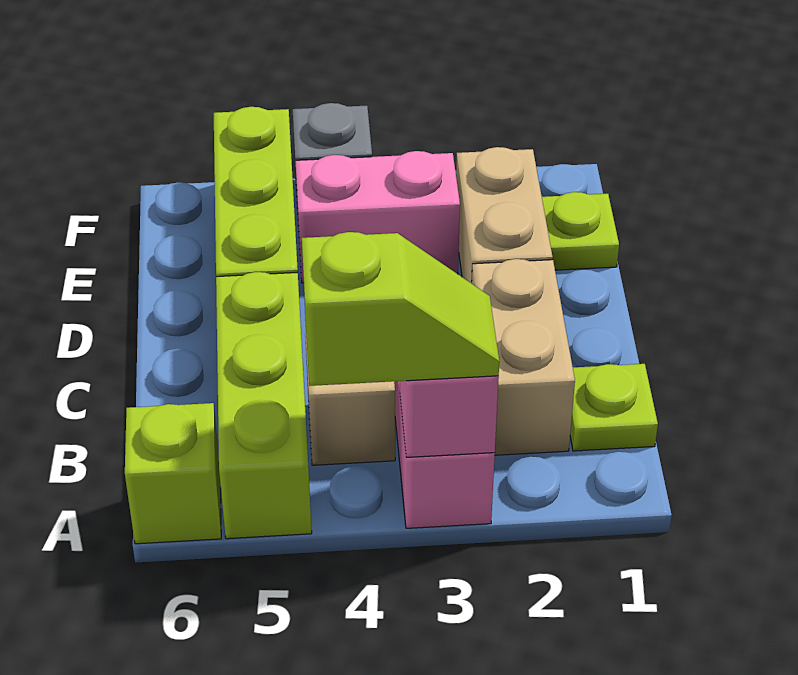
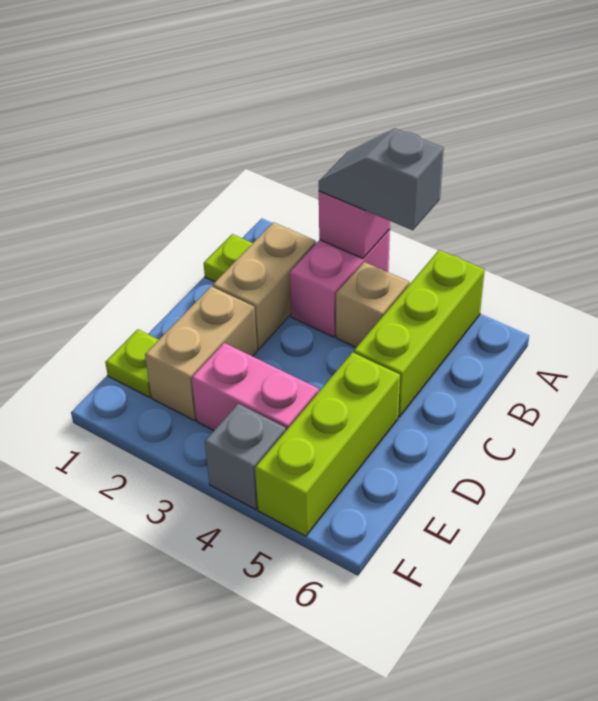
lime slope A3:A4 level 3 top 4 -> grey slope A3:A4 level 3 top 4
lime brick A6 level 1 -> none

